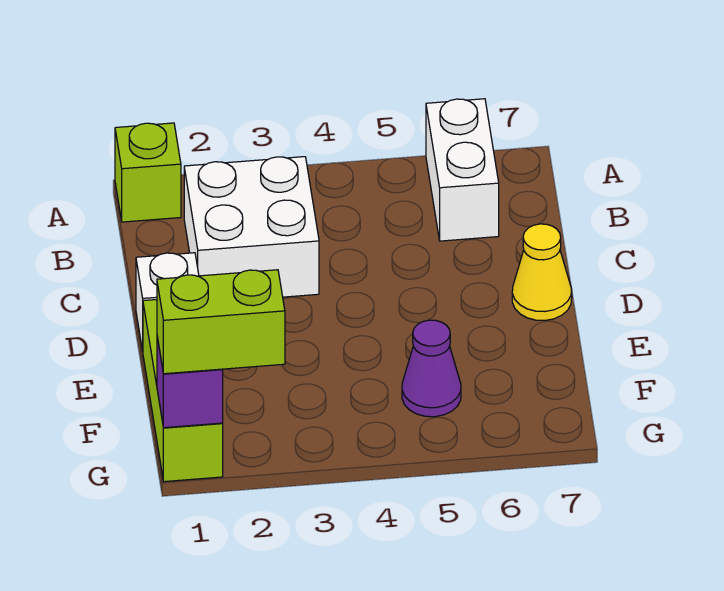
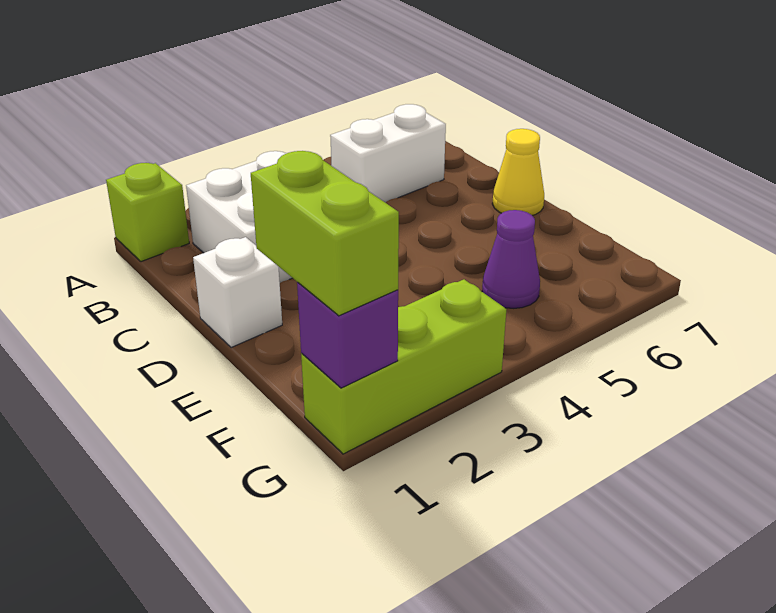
white brick A6:B6 level 1 -> white brick B5:B6 level 1
lime brick E1:G1 level 1 -> lime brick G1:G3 level 1
lime brick G1:G2 level 3 -> lime brick F1:G1 level 3

